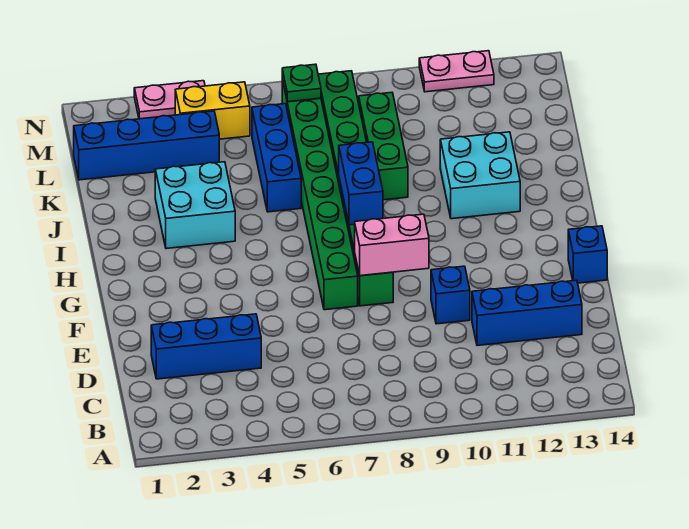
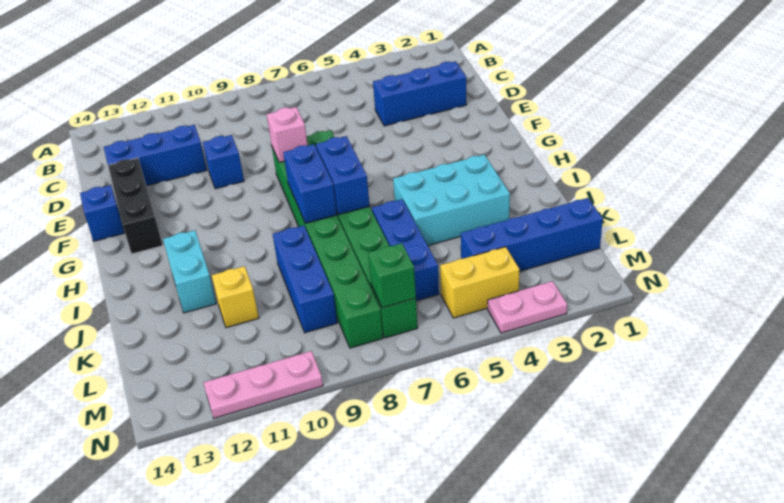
none -> black brick E13:G13 level 1
pink brick F8:F9 level 2 -> pink brick F8 level 2
none -> blue brick H7:I7 level 2
cyan brick I3:J4 level 1 -> cyan brick I3:J5 level 1
cyan brick I11:J12 level 1 -> cyan brick I12:J12 level 1
green brick J9:L9 level 1 -> blue brick J9:L9 level 1
none -> yellow brick K11 level 1
green plate M7 level 2 -> green brick M7 level 2
pink plate N11:N12 level 1 -> pink plate N10:N12 level 1

